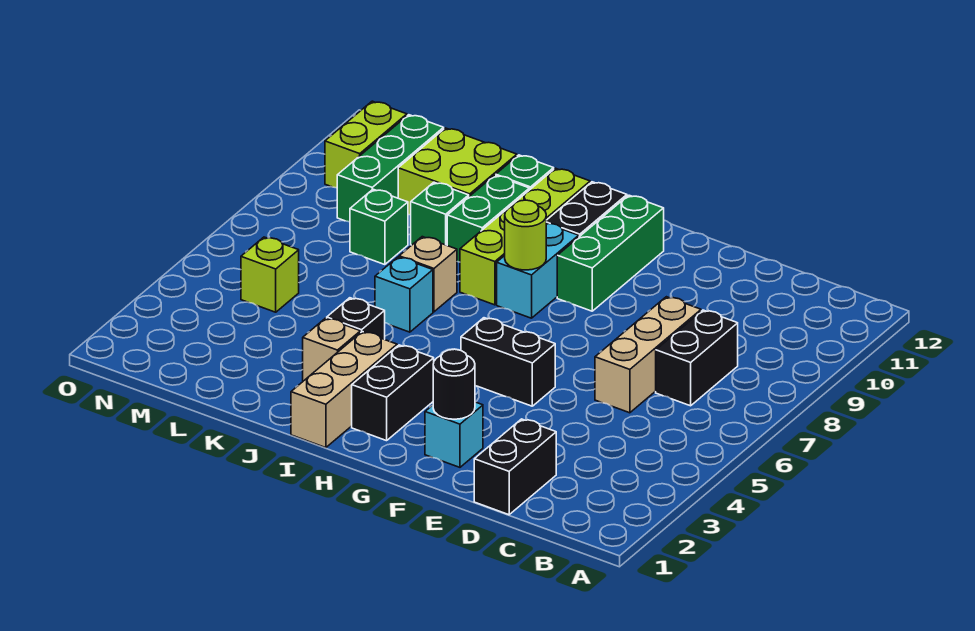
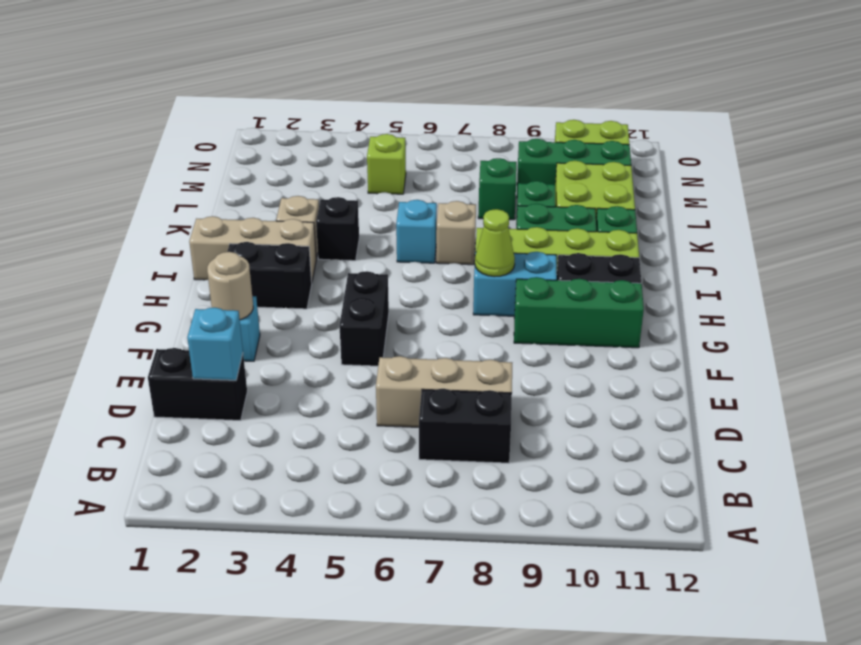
none -> cyan brick D2 level 2
black round brick F2 level 2 -> tan round brick F2 level 2
lime round brick H8 level 2 -> lime cone H8 level 2

